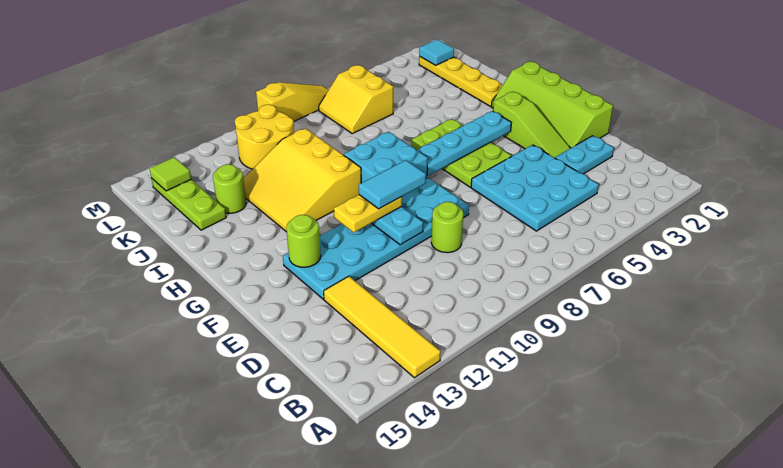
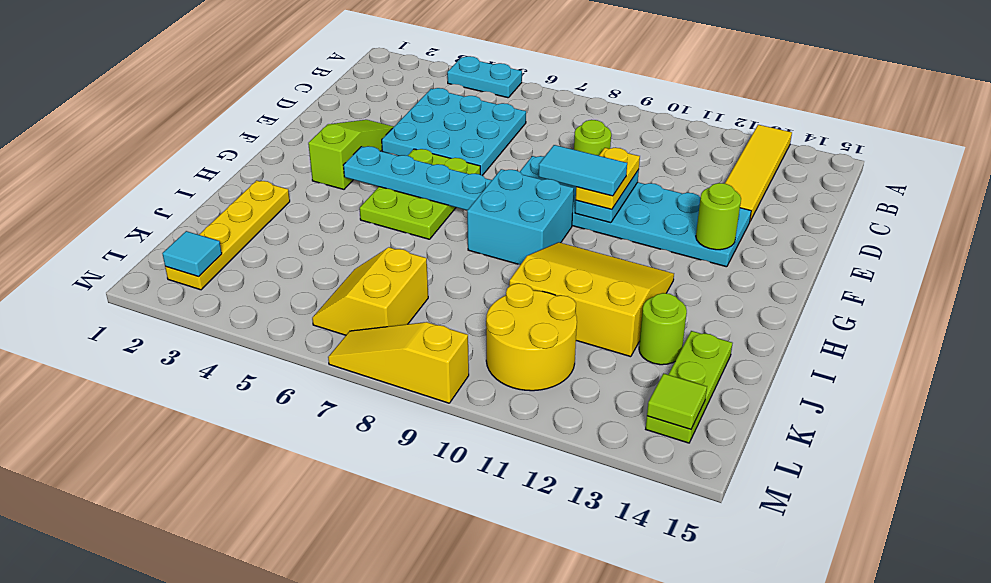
cyan plate D2:D3 level 1 -> cyan plate A4:A5 level 1
lime slope E1:H2 level 1 top 1 -> none
yellow plate F10:F11 level 3 -> yellow plate E10:F10 level 3
yellow slope H10:J12 level 1 top 10 -> yellow slope H10:J12 level 1 top J
yellow slope K6:L7 level 1 top 6 -> yellow slope K6:L7 level 1 top 7

